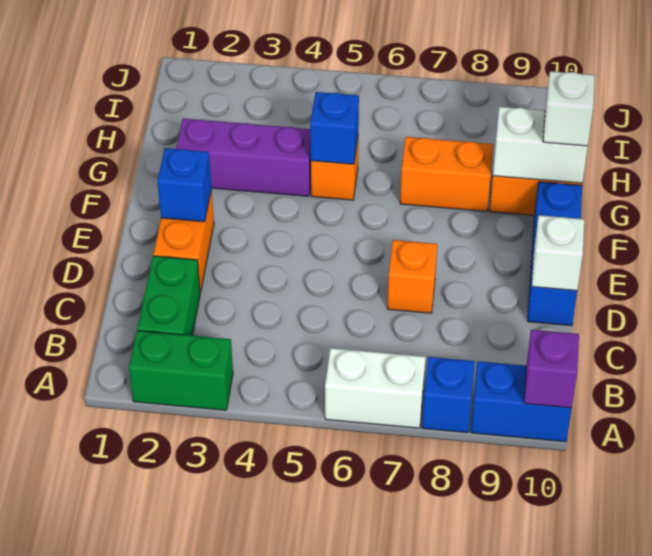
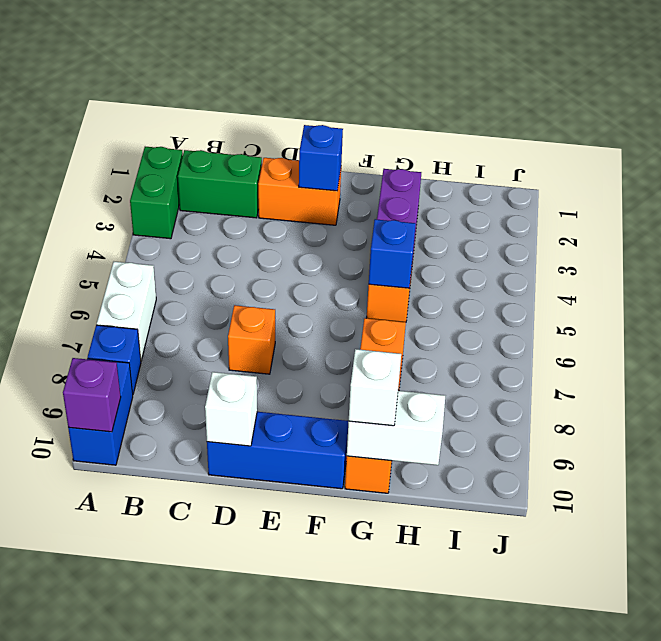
white brick G9:G10 level 2 -> white brick G10:H10 level 2

